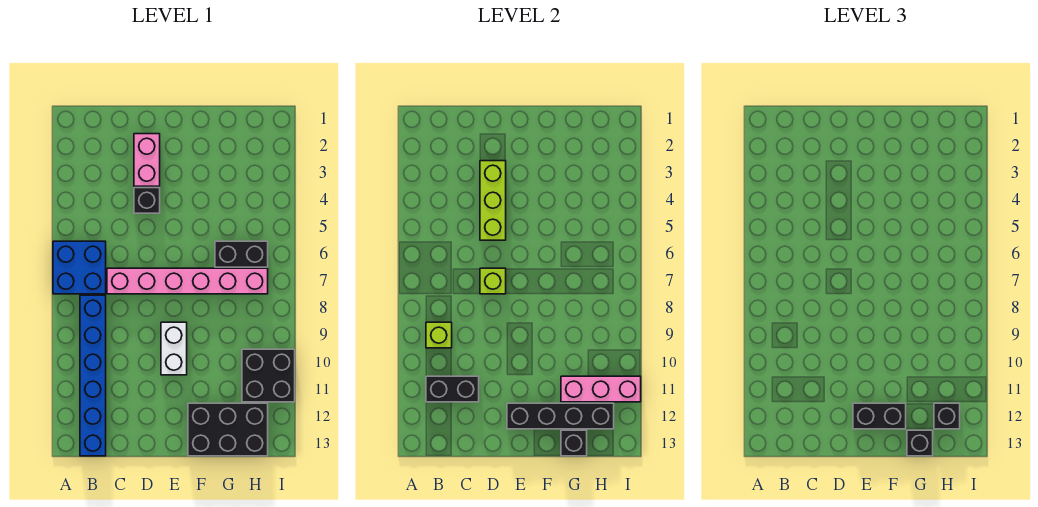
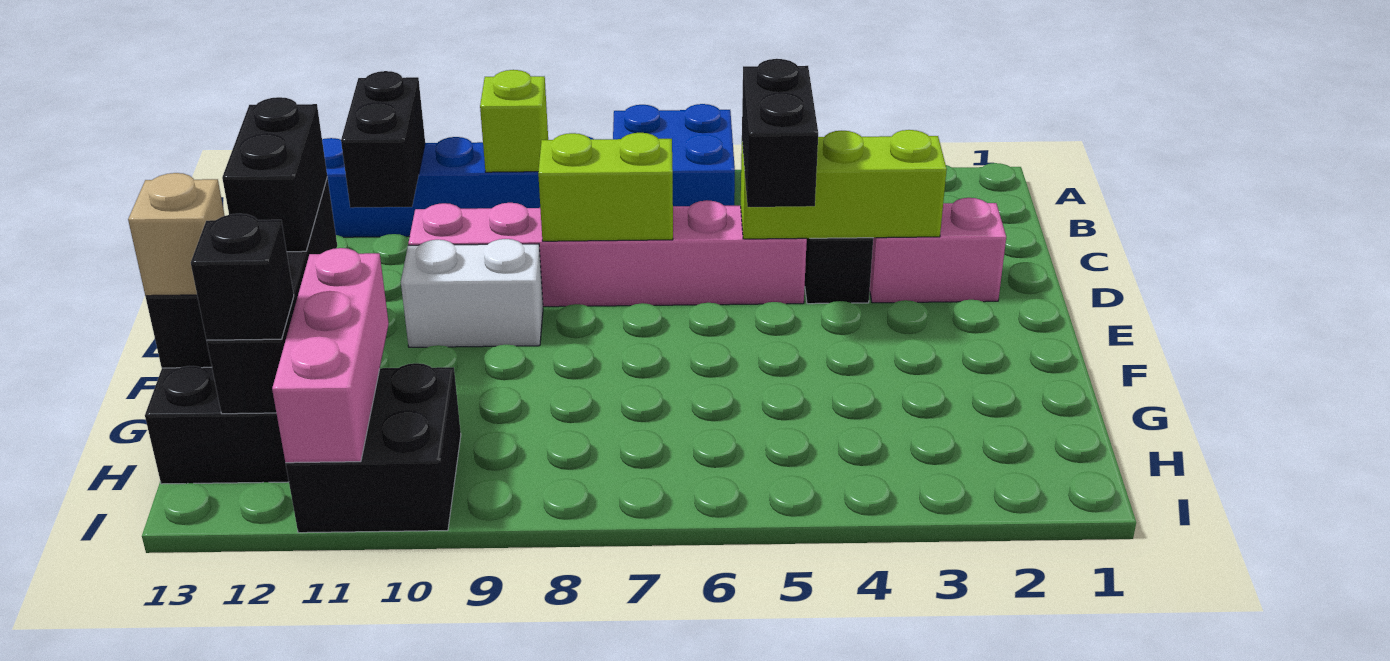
pink brick C7:H7 level 1 -> pink brick D5:D10 level 1
lime brick D7 level 2 -> lime brick D7:D8 level 2
black brick G6:H6 level 1 -> black brick D5:E5 level 3
black brick G13 level 3 -> tan brick G13 level 3

